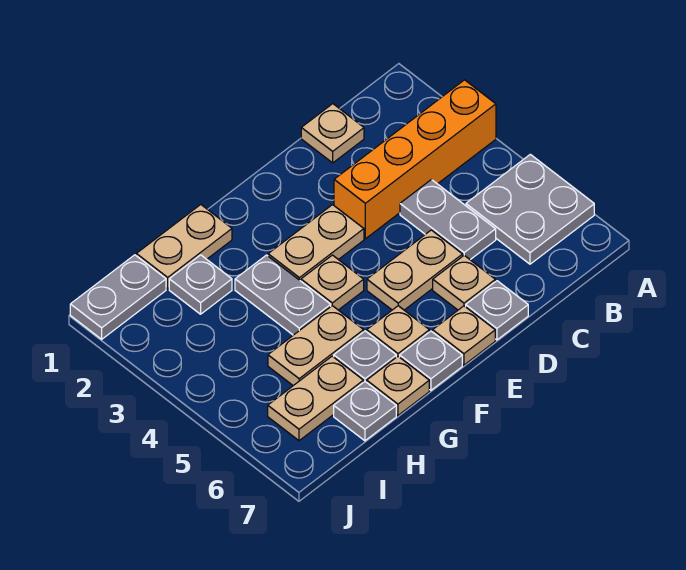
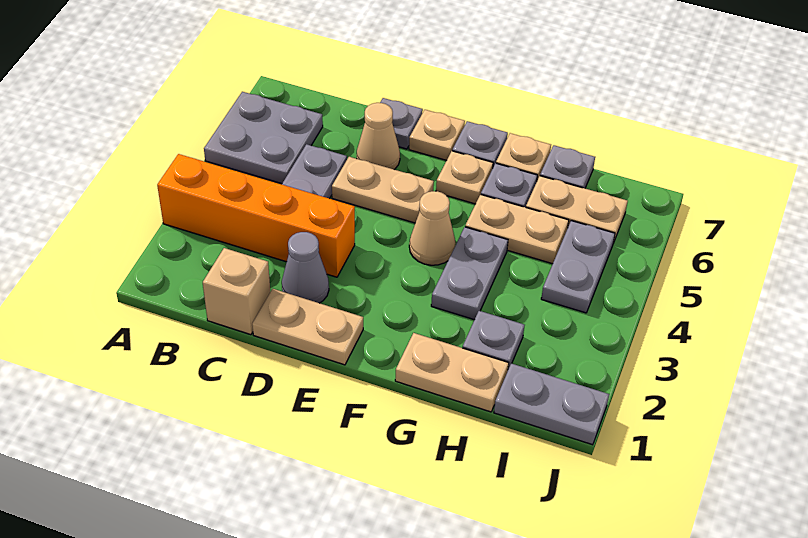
tan plate C1 level 1 -> tan brick C1 level 1
none -> grey cone D2 level 1
tan plate D6 level 1 -> tan cone D6 level 1
tan plate E3:F3 level 1 -> tan plate D1:E1 level 1
tan plate F4 level 1 -> tan cone F4 level 1
none -> grey plate I4:I5 level 1

